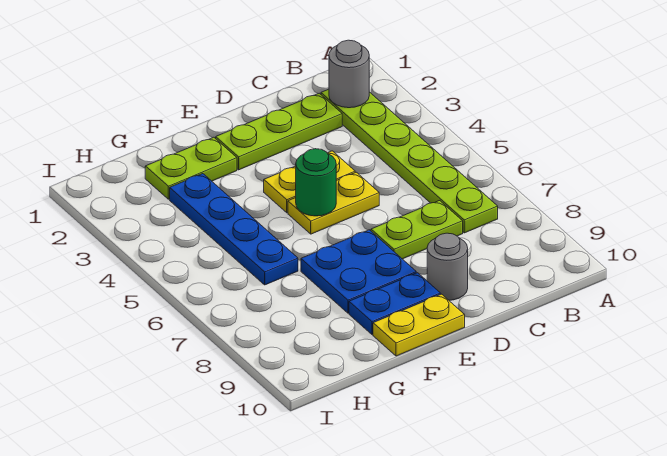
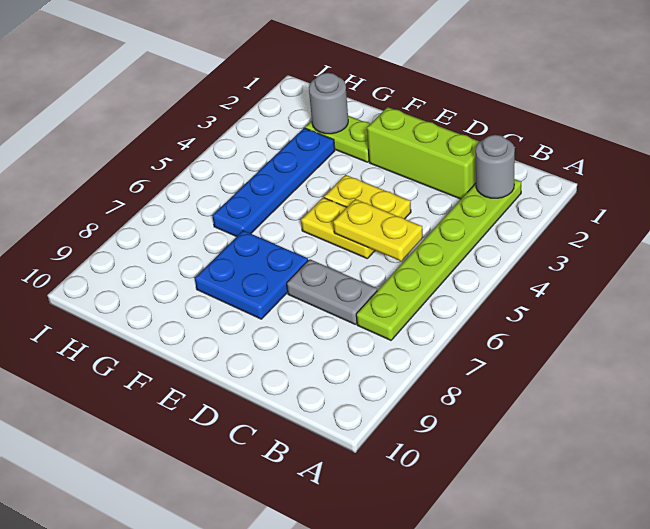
lime plate C2:E2 level 1 -> lime brick C2:E2 level 1
lime plate C7:D7 level 1 -> grey plate C7:D7 level 1
grey round brick D9 level 1 -> grey round brick G2 level 2
green round brick E5 level 2 -> none
blue plate E9:F9 level 1 -> none
yellow plate E10:F10 level 1 -> yellow plate C5:D5 level 2

